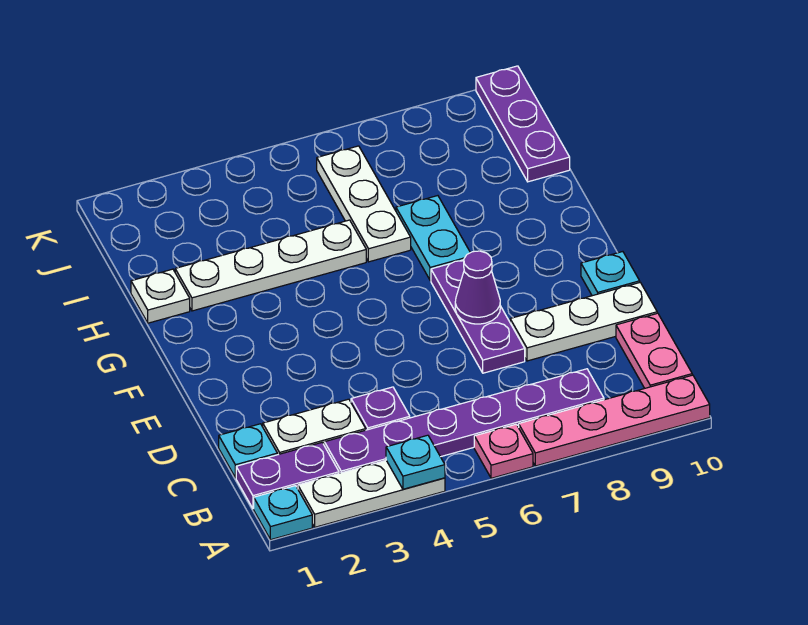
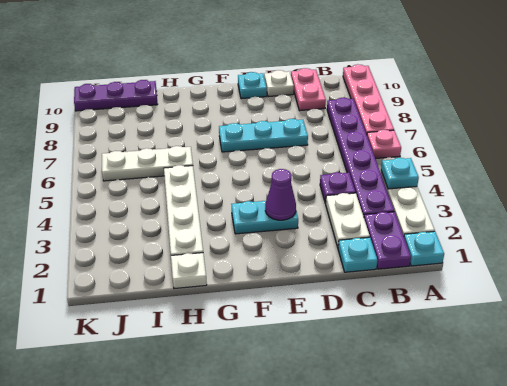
pink plate B10:C10 level 1 -> pink plate C9:C10 level 1
purple plate D7:F7 level 1 -> cyan plate D7:F7 level 1
white plate D8:D10 level 1 -> white plate D10 level 1
purple cone E7 level 2 -> purple cone E3 level 2
cyan plate G7:H7 level 1 -> cyan plate E3:F3 level 1

